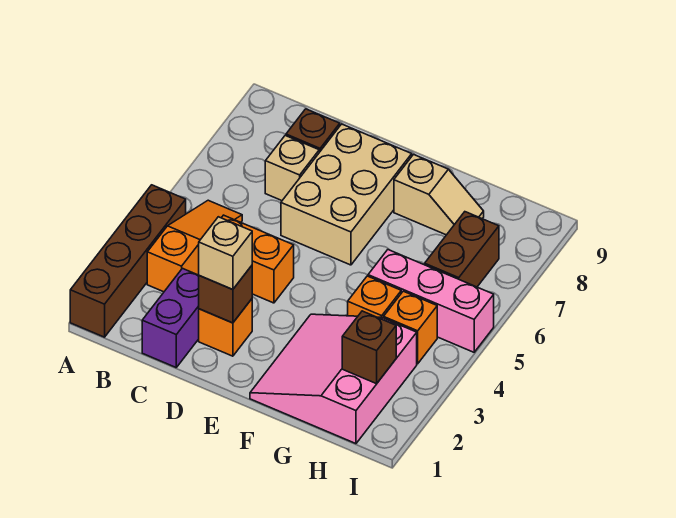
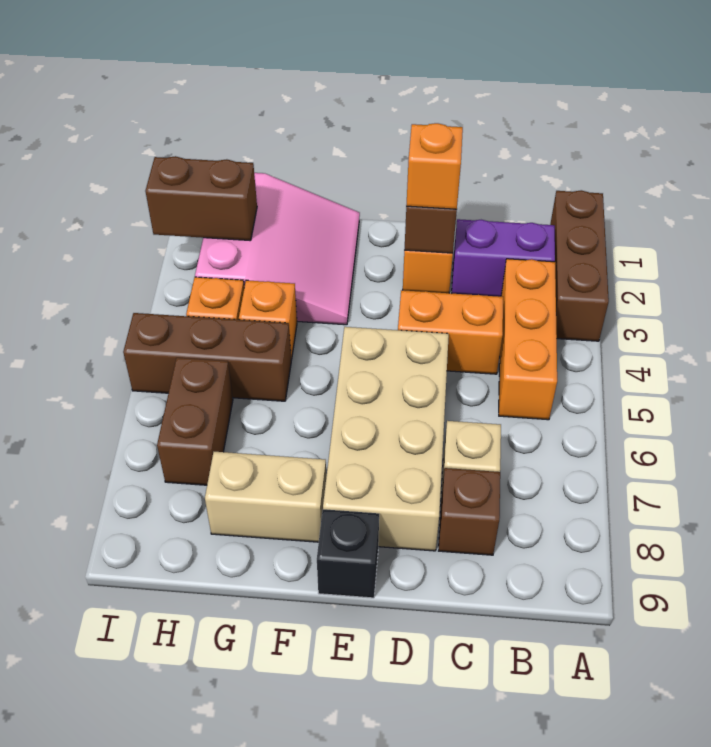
brown brick A1:A4 level 1 -> brown brick A1:A3 level 1
orange slope B3:B5 level 1 top 3 -> orange brick B3:B5 level 1
purple brick C1:C2 level 1 -> purple brick B2:C2 level 1
tan brick D2 level 3 -> orange brick D2 level 3
tan brick D6:E8 level 1 -> tan brick D5:E8 level 1
none -> black brick E9 level 1
tan slope F8:G8 level 1 top F -> tan brick F8:G8 level 1
pink brick G5:I5 level 1 -> brown brick G5:I5 level 1
brown brick H2 level 2 -> brown brick H2:I2 level 2

